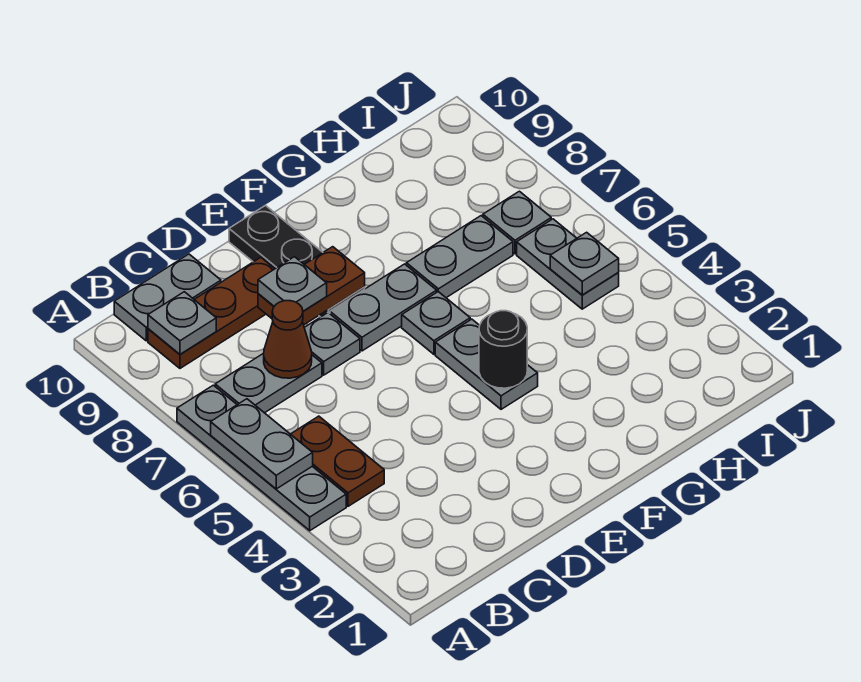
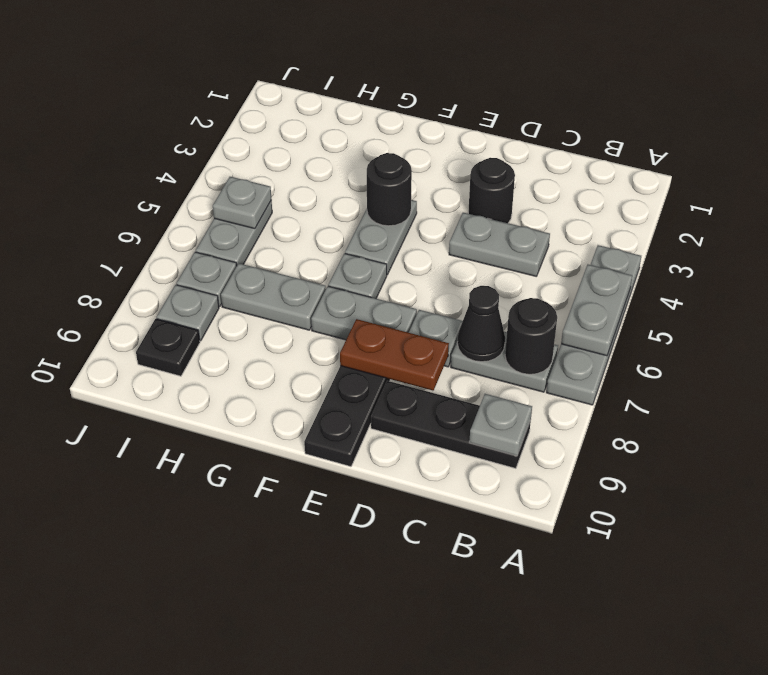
brown plate B4:B5 level 1 -> none
none -> black round brick B7 level 2
brown plate B9:D9 level 1 -> black plate B9:D9 level 1
grey plate B10:C10 level 1 -> grey plate C4:D4 level 1
brown cone C7 level 2 -> black cone C7 level 2
none -> black round brick D3 level 1
grey plate D8 level 3 -> grey plate I8 level 1
none -> black plate I9 level 1

